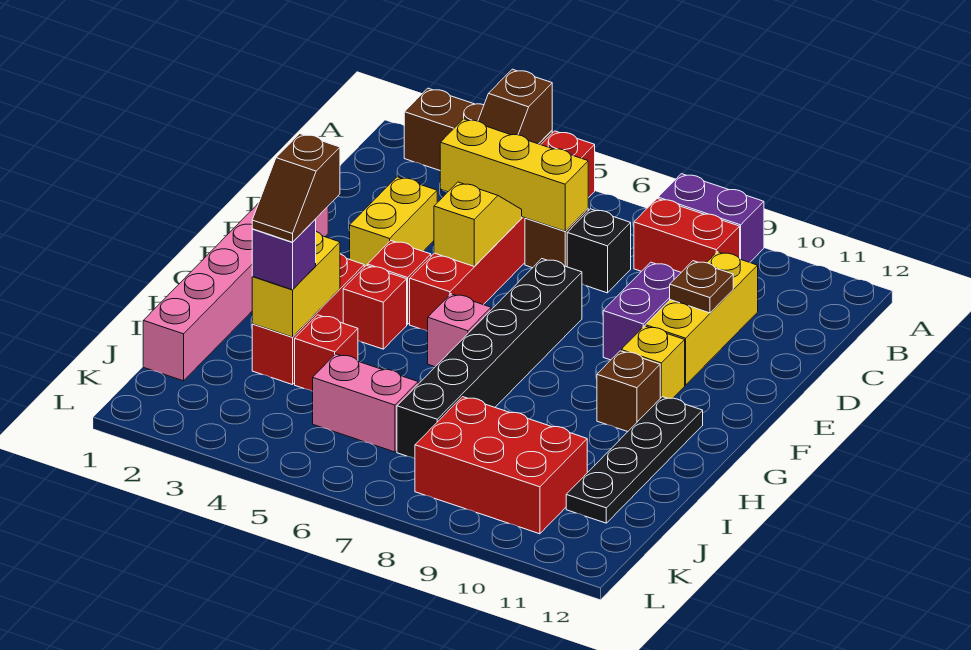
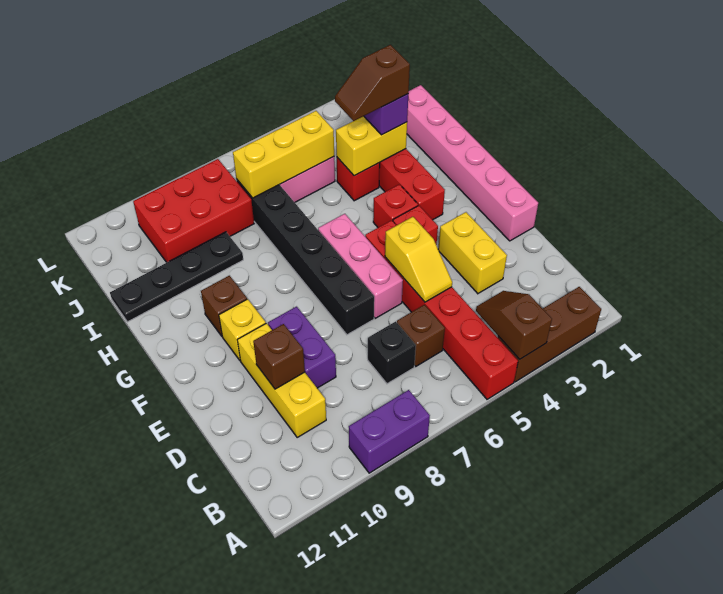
red brick B8:B9 level 1 -> none
yellow brick C4:C6 level 2 -> yellow brick J5:J7 level 2
brown plate D10 level 2 -> brown brick D10 level 2
pink brick G6 level 1 -> pink brick E6:G6 level 1
black plate G11:J11 level 1 -> black plate I9:I12 level 1
yellow brick H3:I3 level 2 -> yellow brick I3:I4 level 2
brown slope H3:I3 level 4 top H -> brown slope I3:I4 level 4 top 3

